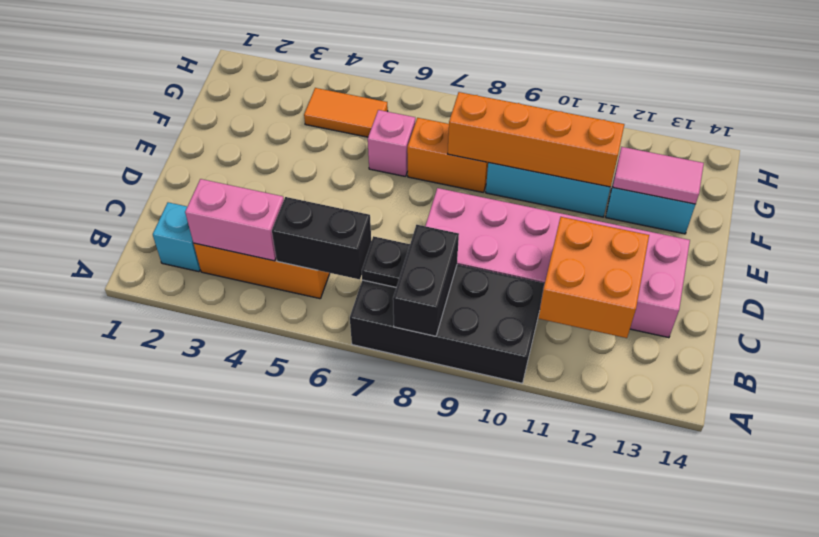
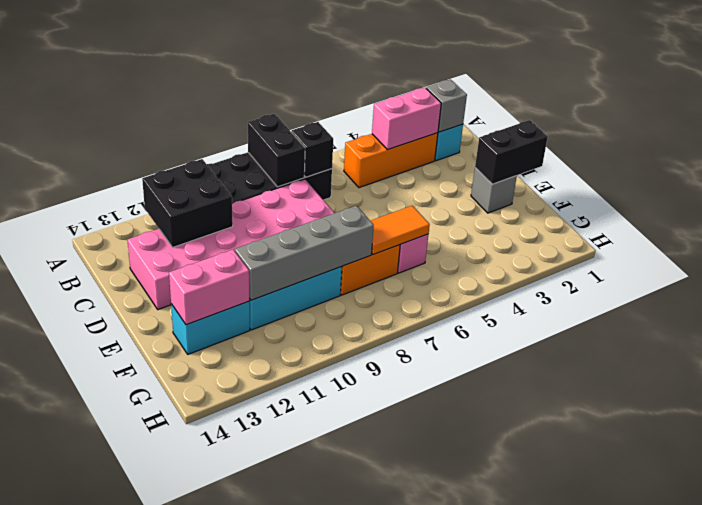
none -> grey brick B2 level 2
black brick B5:B6 level 2 -> black brick E1:E2 level 2
black plate B7 level 2 -> black brick B7 level 2
orange brick B11:C12 level 2 -> black brick B11:C12 level 2
none -> grey brick E2 level 1
orange brick F8:F11 level 2 -> grey brick F8:F11 level 2
pink tile F12:F13 level 2 -> pink brick F12:F13 level 2
orange tile G4:G5 level 1 -> orange tile F6:F7 level 2

